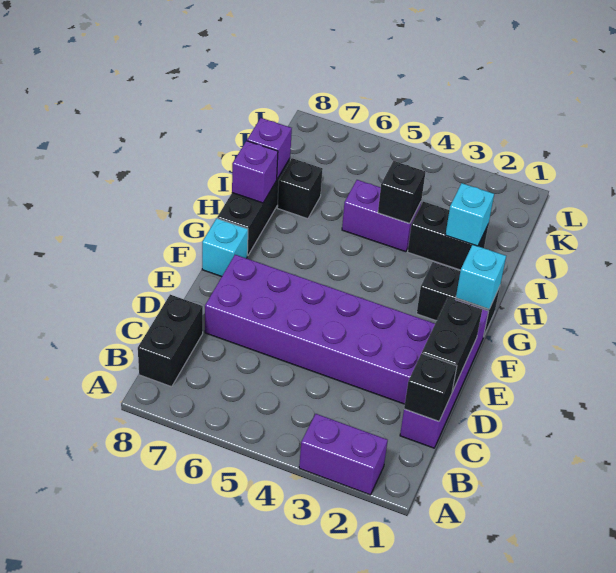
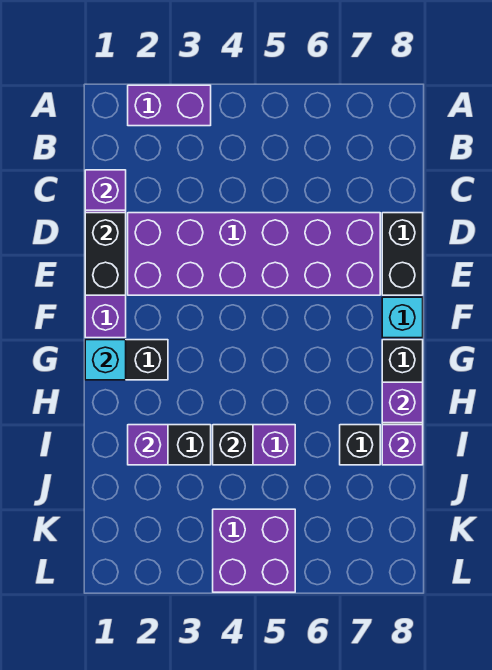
black brick B8:C8 level 1 -> black brick D8:E8 level 1
black brick C1 level 2 -> purple brick C1 level 2
cyan brick I2 level 2 -> purple brick I2 level 2
none -> purple brick K4:L5 level 1

